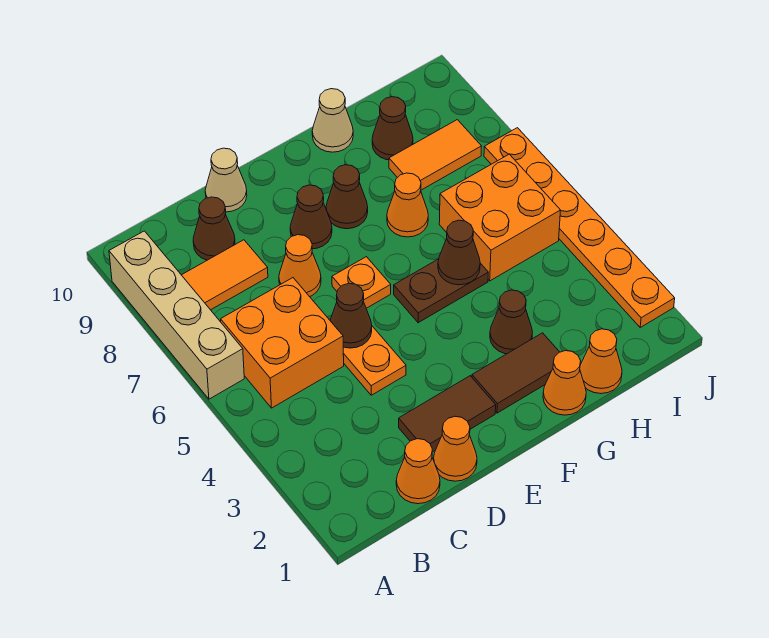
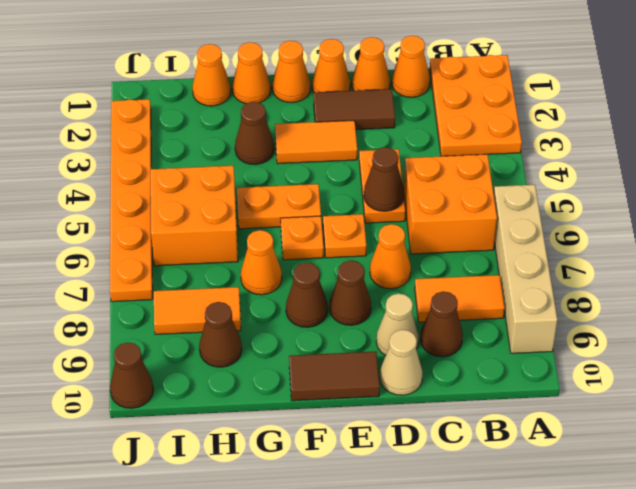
none -> orange plate A1:B3 level 1
none -> orange cone E1 level 1
none -> orange tile E3:F3 level 1
none -> orange cone F1 level 1
brown tile F2:G2 level 1 -> brown tile E10:F10 level 1
brown plate F5:G5 level 1 -> orange plate F5:G5 level 1
none -> orange plate F6 level 1
brown cone G5 level 2 -> brown cone J10 level 1
tan cone G10 level 1 -> tan cone D9 level 1

